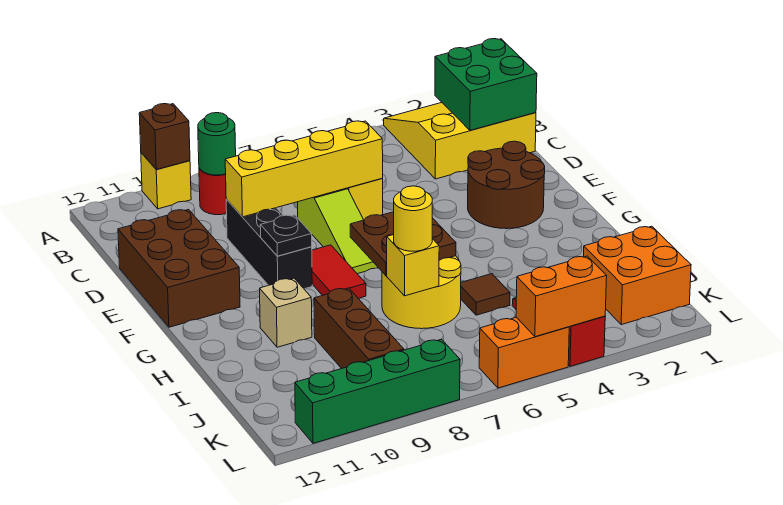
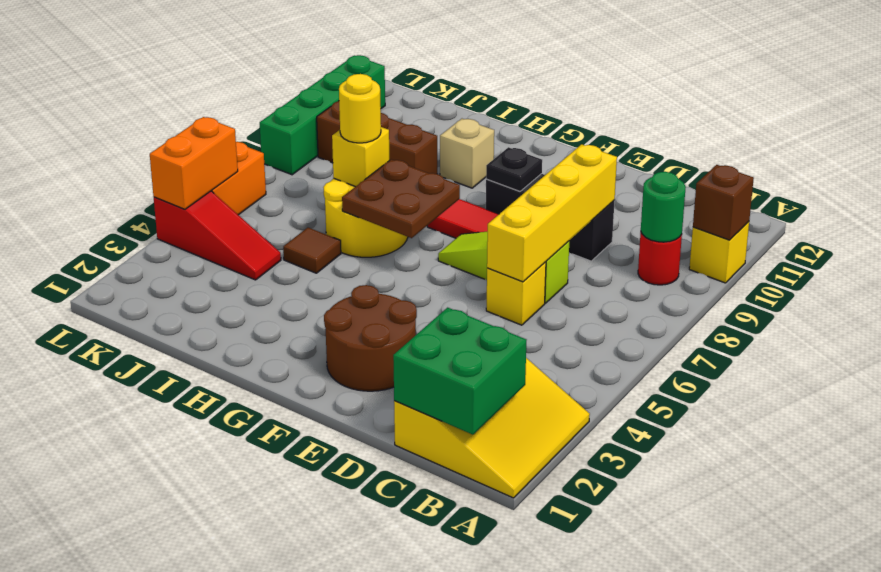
brown brick D11:F12 level 1 -> none
orange brick J1:K2 level 1 -> none

